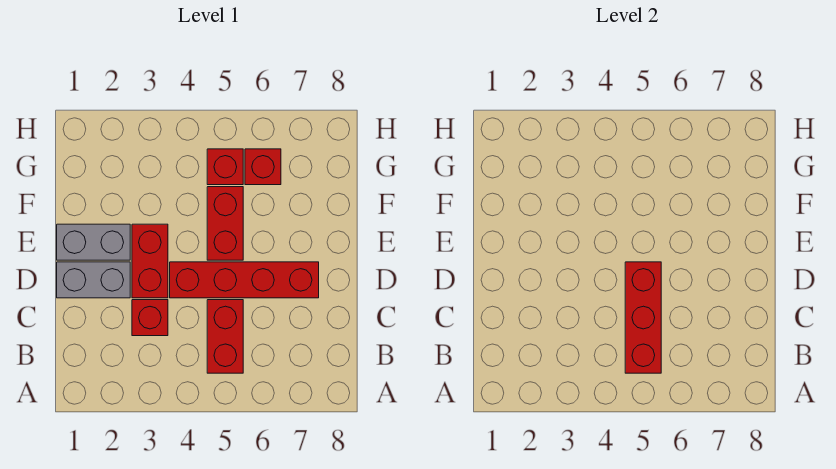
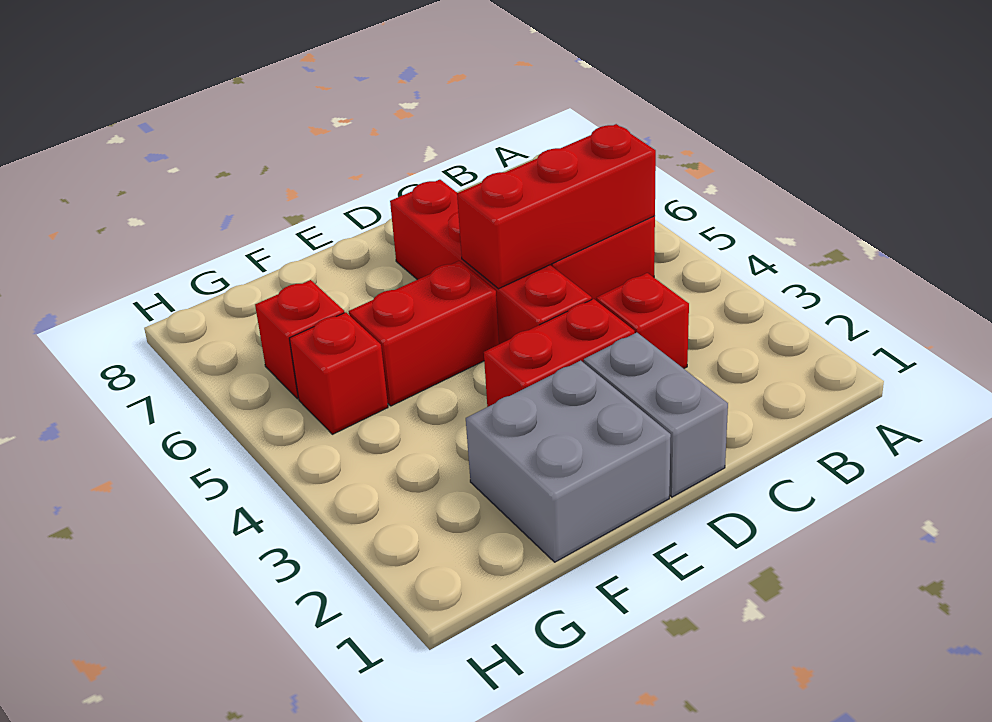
grey brick E1:E2 level 1 -> grey brick E1:F2 level 1

